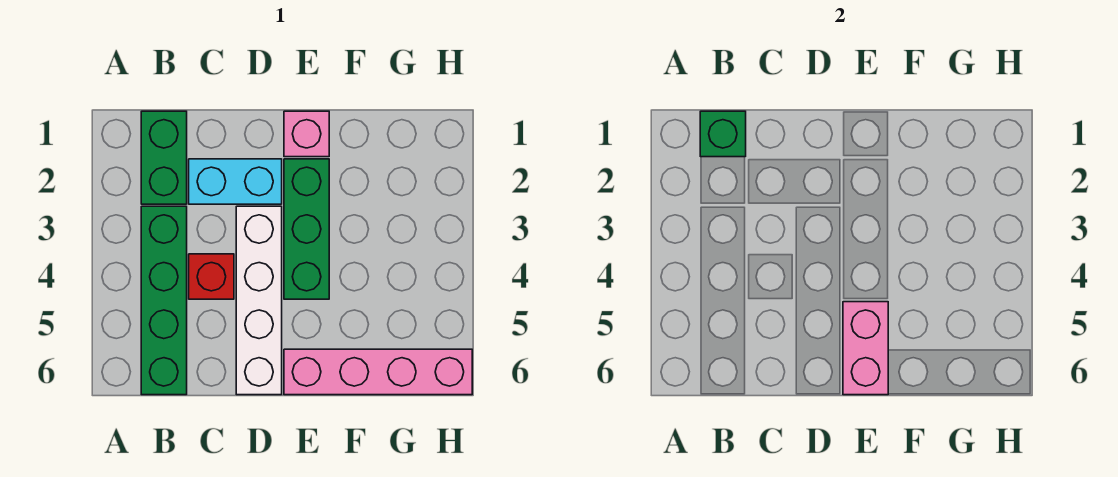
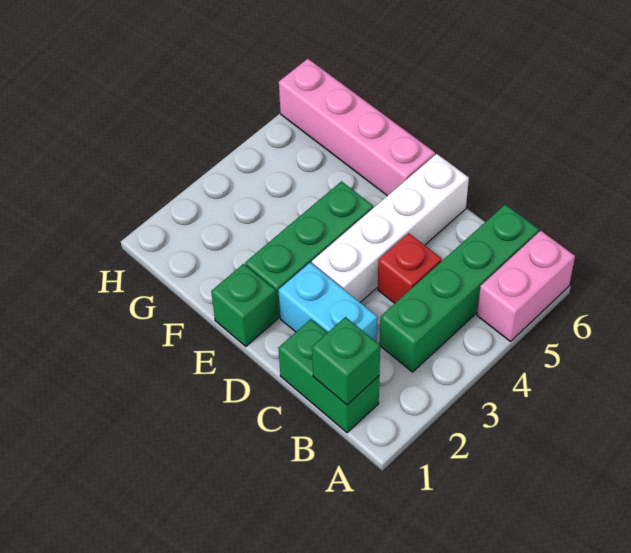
green brick B1:B2 level 1 -> green brick B1:C1 level 1
pink brick E1 level 1 -> green brick E1 level 1
pink brick E5:E6 level 2 -> pink brick A5:A6 level 1

